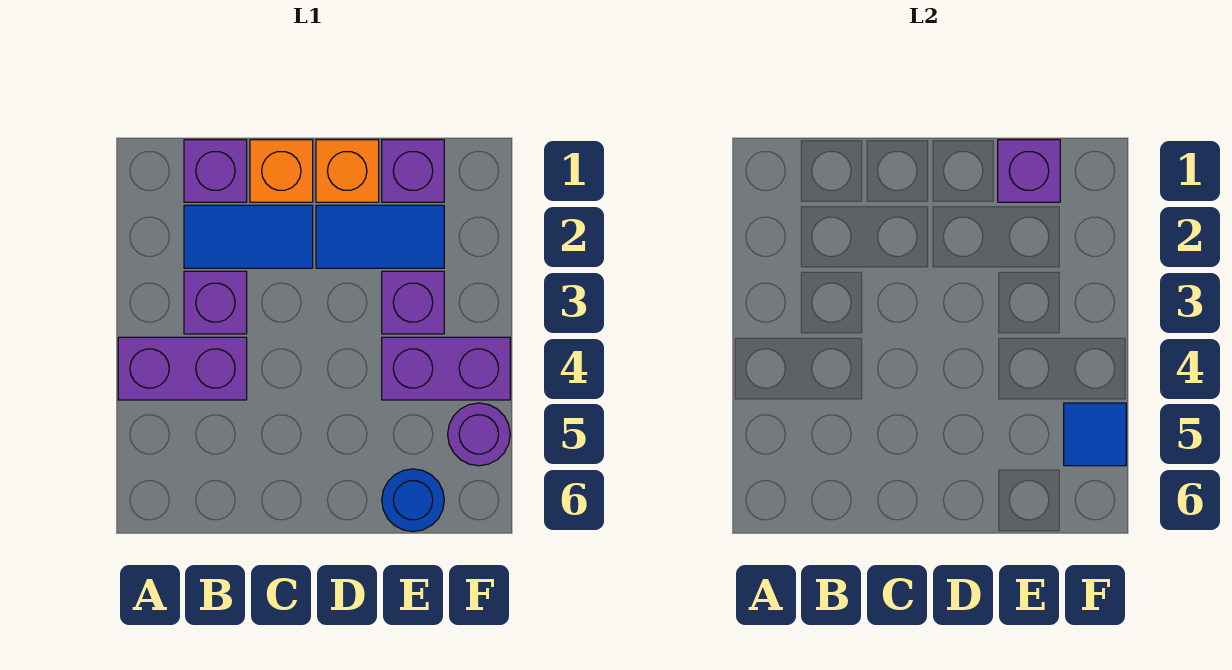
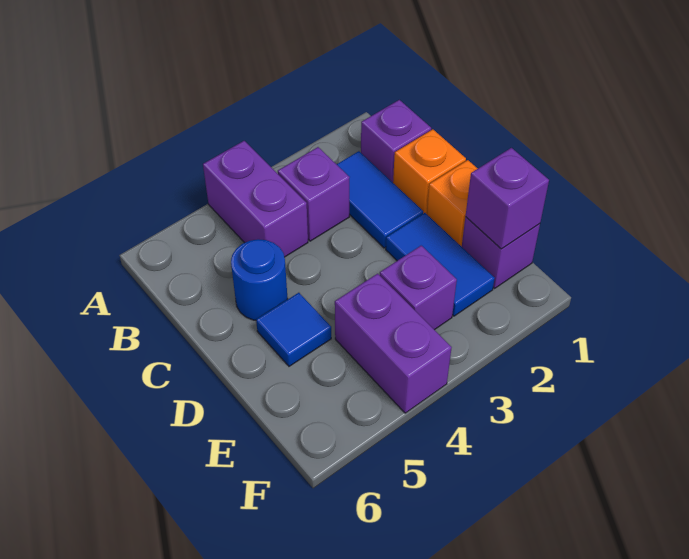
blue round brick E6 level 1 -> blue round brick C5 level 1
purple round brick F5 level 1 -> none
blue tile F5 level 2 -> blue tile D5 level 1

